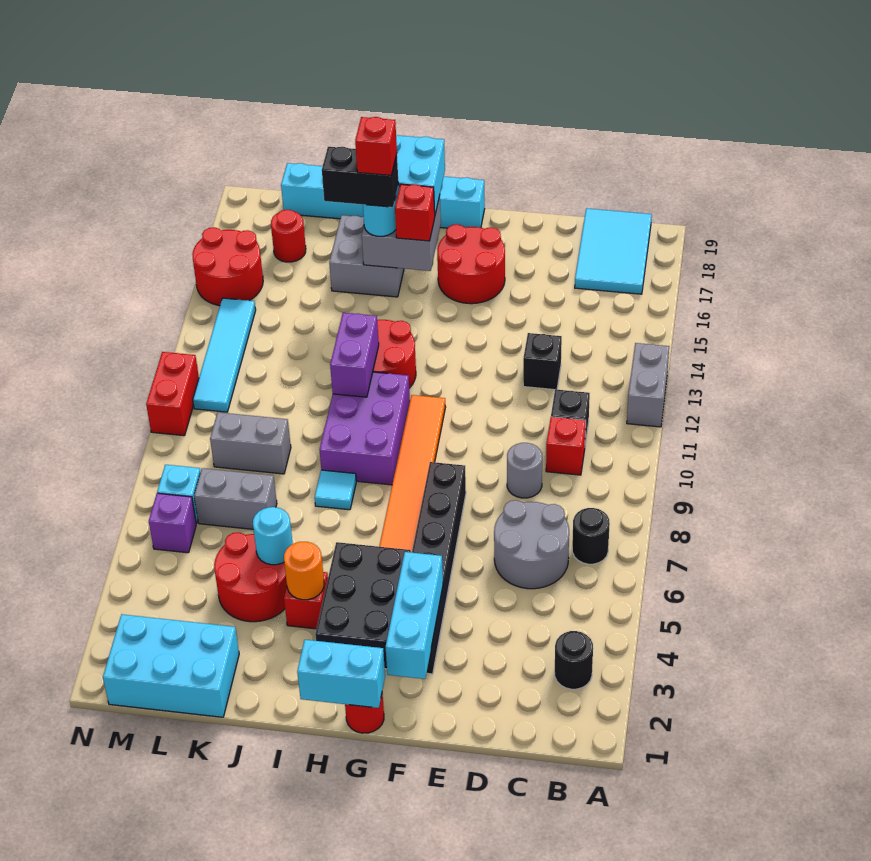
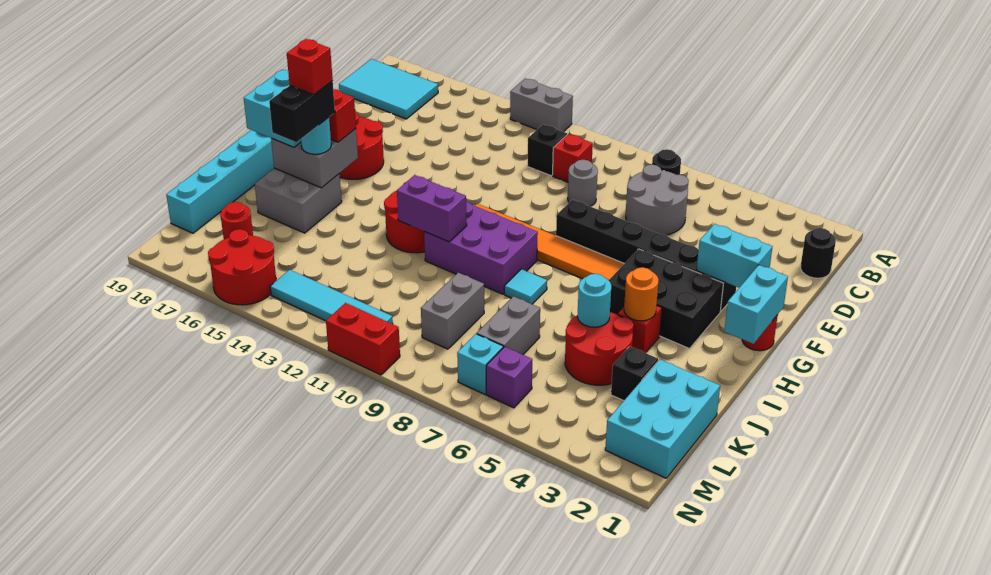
black round brick B3 level 1 -> black round brick C1 level 1
black brick D13 level 1 -> black brick K3 level 1
cyan brick F2:F4 level 2 -> cyan brick F2:F3 level 2

